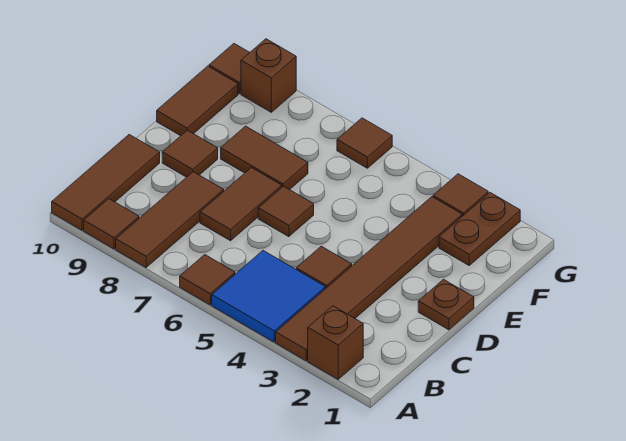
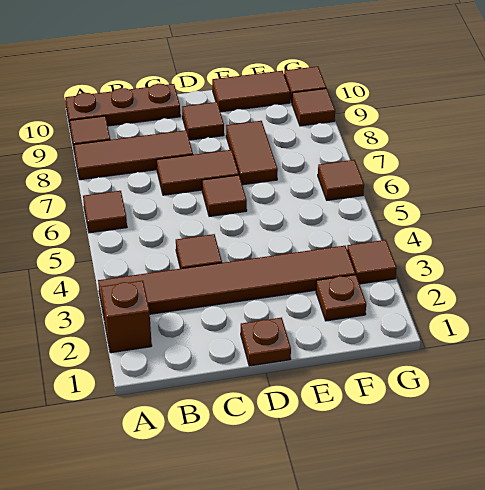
blue tile A4:B5 level 1 -> none
brown tile A10:C10 level 1 -> brown plate A10:C10 level 1
brown plate F2:G2 level 1 -> brown plate F2 level 1
brown brick G9 level 1 -> brown tile G9 level 1

